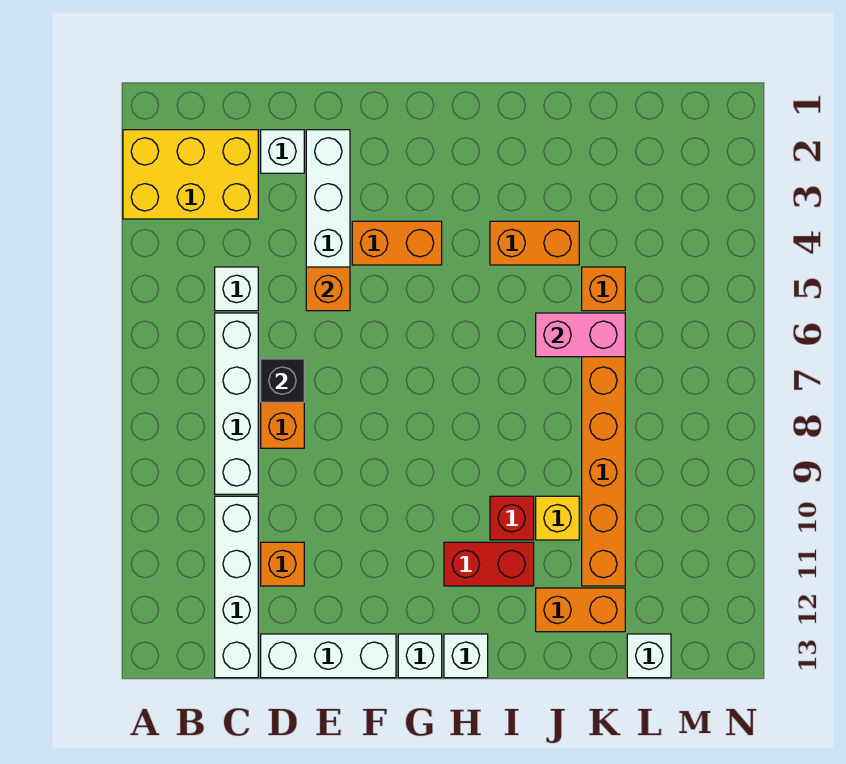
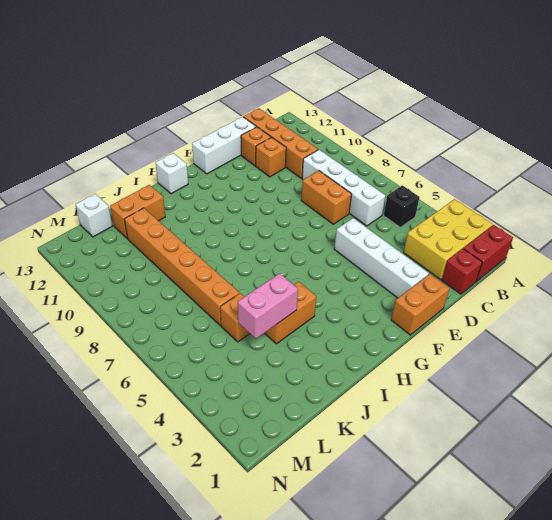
white brick C5 level 1 -> none
white brick C10:C13 level 1 -> orange brick C10:C13 level 1
white brick D2 level 1 -> none
black brick D7 level 2 -> black brick B5 level 1
orange brick E5 level 2 -> orange brick D12 level 1
orange brick F4:G4 level 1 -> orange brick E1:F1 level 1
white brick G13 level 1 -> none
red brick H11:I11 level 1 -> red brick A1:B1 level 1
red brick I10 level 1 -> red brick C1 level 1
pink brick J6:K6 level 2 -> pink brick J4:K4 level 2
yellow brick J10 level 1 -> none

